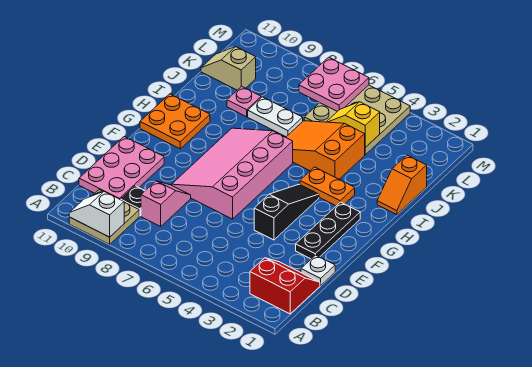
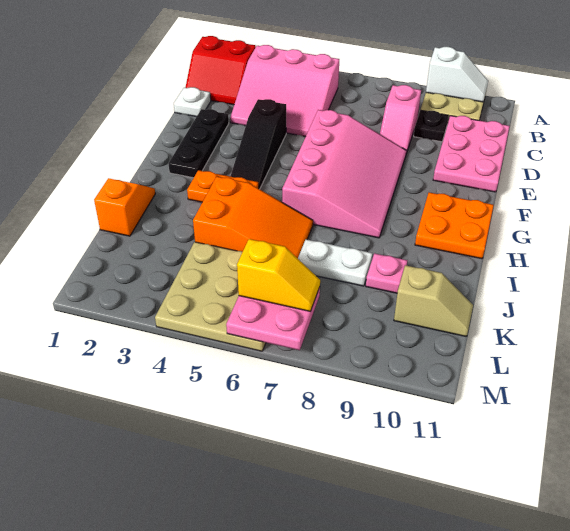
none -> pink slope B3:D5 level 1 top B
yellow slope K4:K5 level 2 top 4 -> yellow slope L6:L7 level 3 top 6

